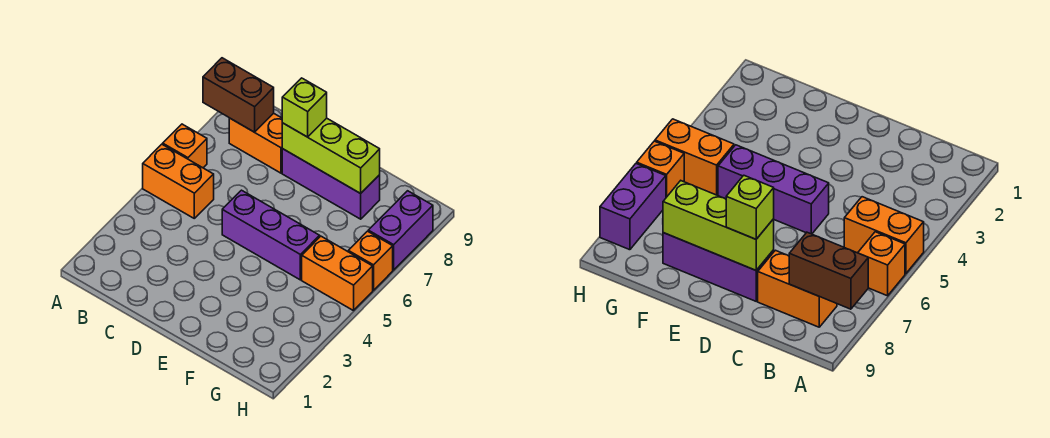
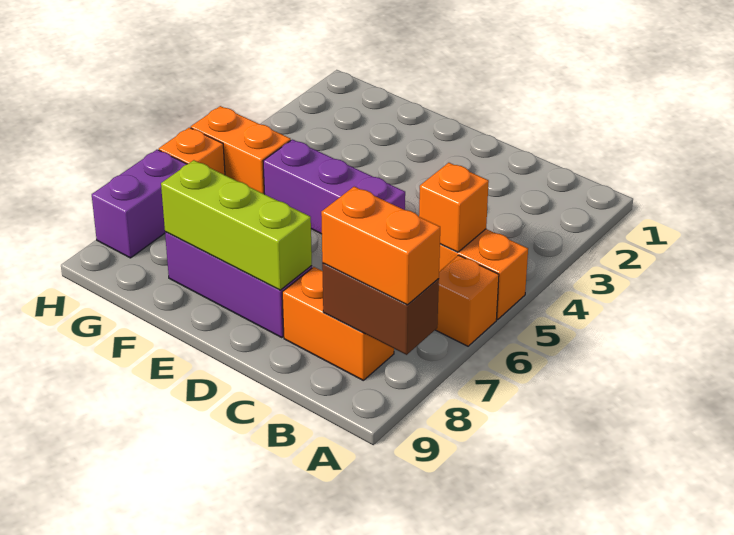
none -> orange brick A8:B8 level 3
none -> orange brick B5 level 2
lime brick D8 level 3 -> none

